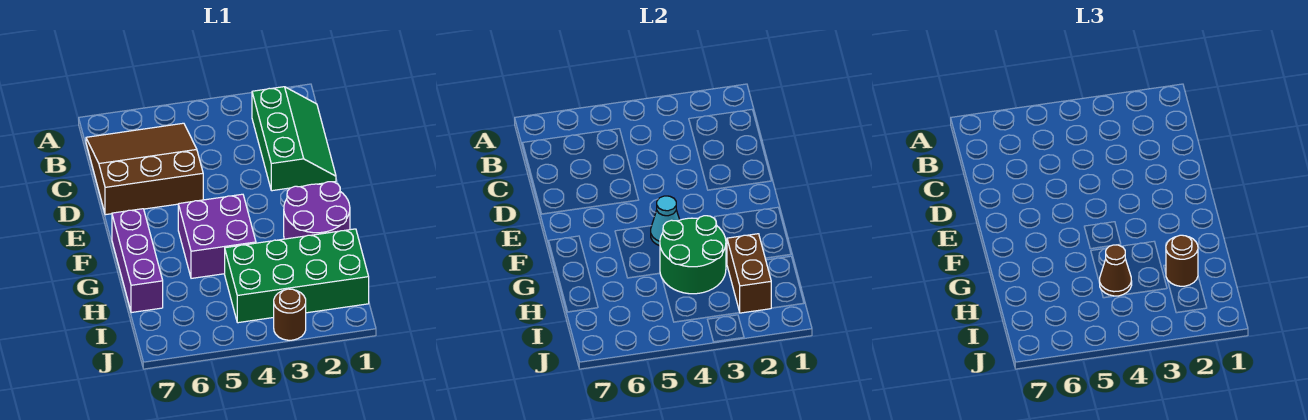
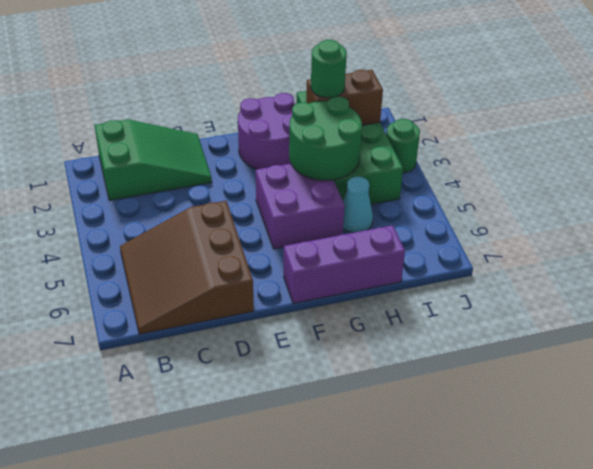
green slope B1:D2 level 1 top 2 -> green slope B1:D2 level 1 top B
cyan cone F4 level 2 -> cyan cone H5 level 1
brown round brick H2 level 3 -> green round brick H2 level 3
brown cone H4 level 3 -> none
brown round brick J3 level 1 -> green round brick J3 level 1

